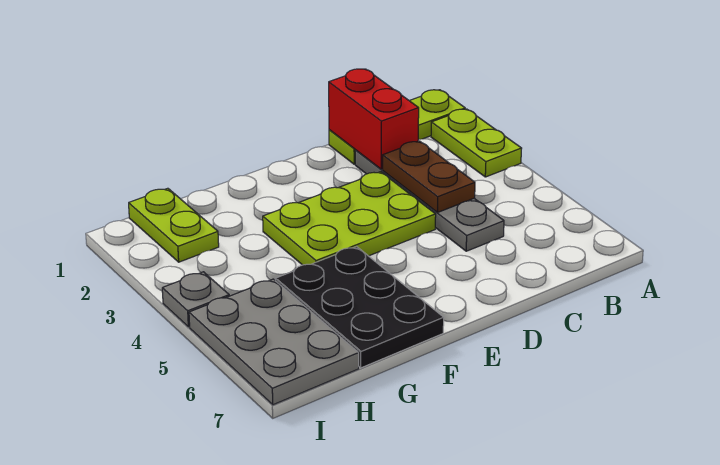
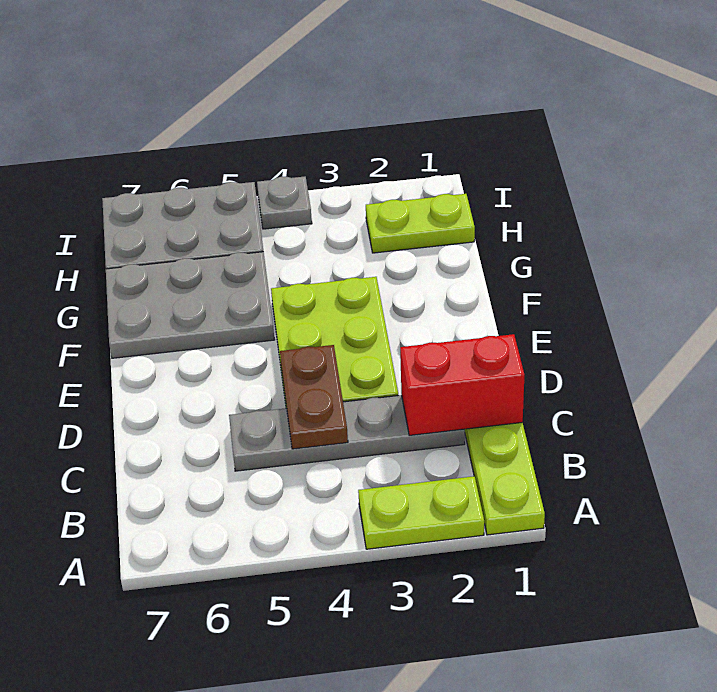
brown plate C3:C4 level 2 -> brown plate C4:D4 level 2
black plate F5:G7 level 1 -> grey plate F5:G7 level 1

